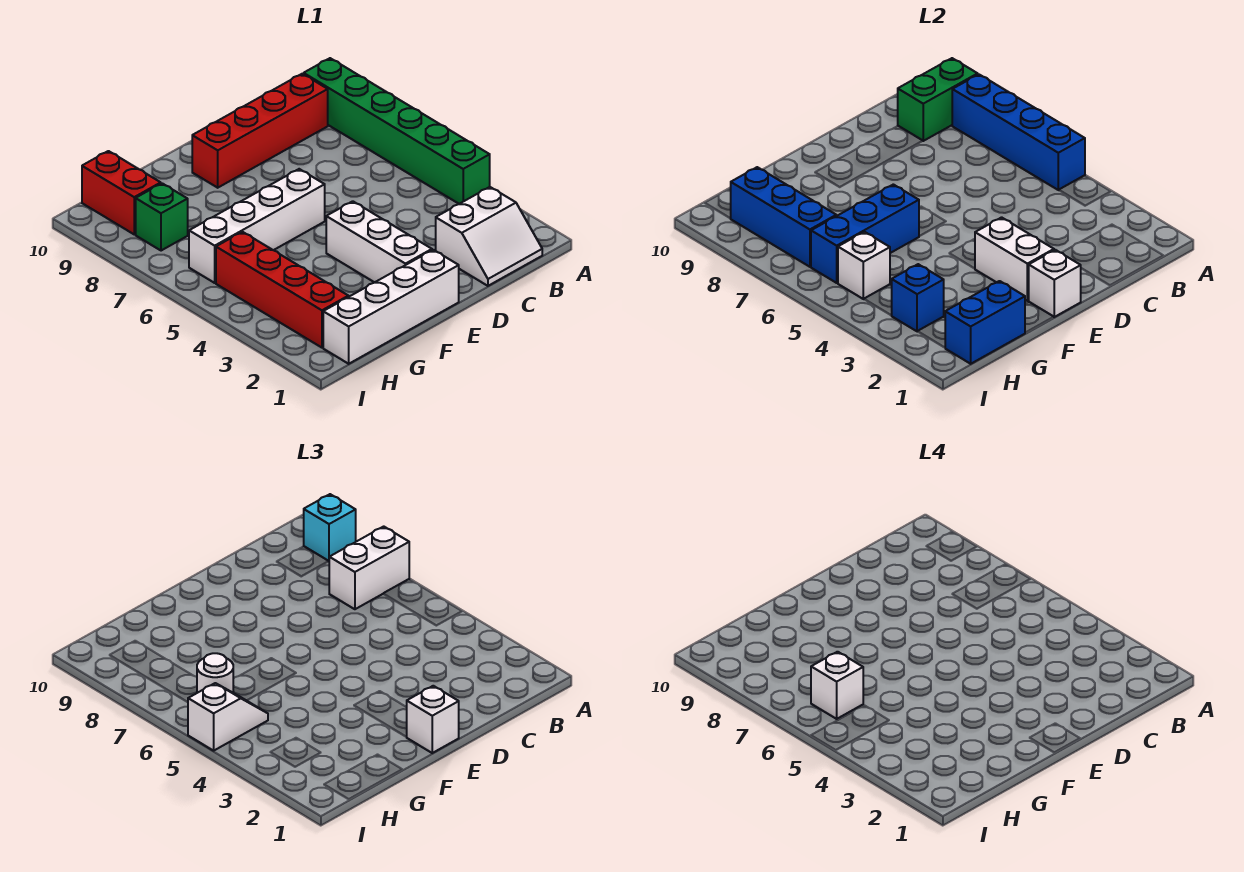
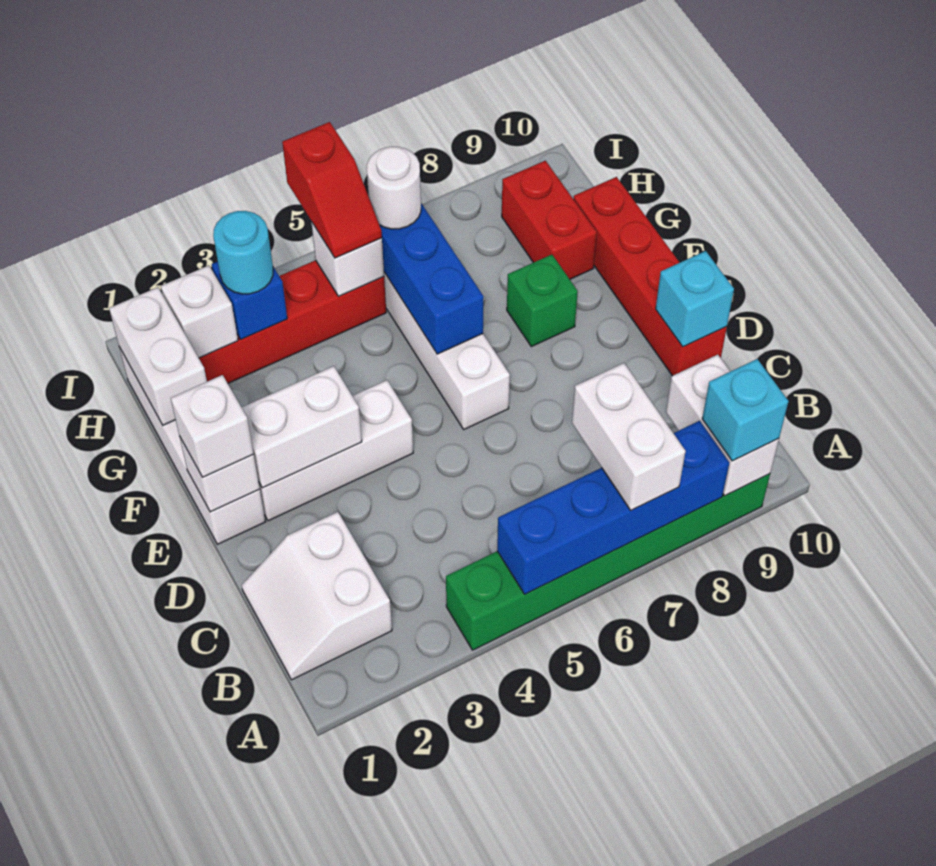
green brick A9:B9 level 2 -> white brick A9:B9 level 2
red brick B9:E9 level 1 -> red brick D10:G10 level 1
none -> cyan brick D10 level 2
blue brick G1:H1 level 2 -> white brick G1:H1 level 2
none -> cyan round brick H3 level 3
white slope H5:I5 level 3 top I -> red slope H5:I5 level 3 top I
white brick H6 level 4 -> white brick H2 level 2
blue brick H7:H9 level 2 -> none
green brick H8 level 1 -> green brick F8 level 1
red brick H9:H10 level 1 -> red brick G9:H9 level 1

